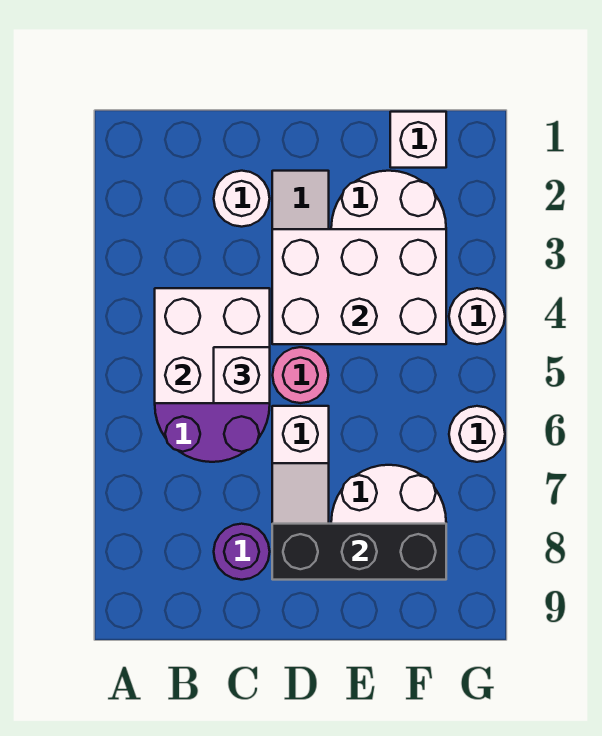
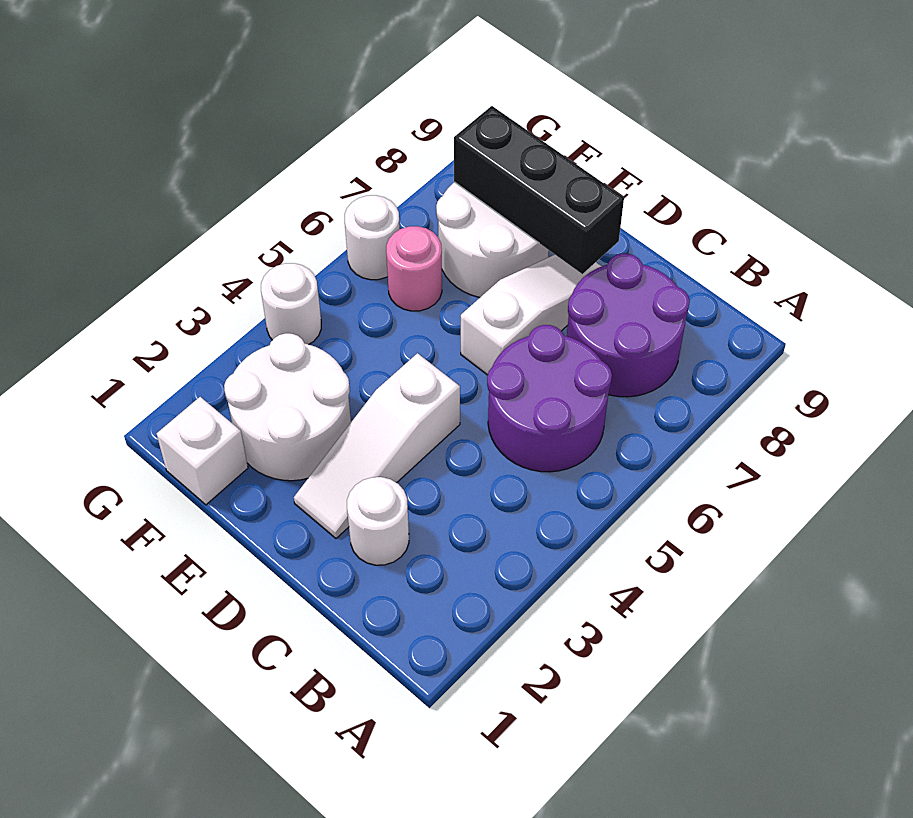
white brick B4:C5 level 2 -> none
white brick C5 level 3 -> none
purple round brick C8 level 1 -> purple round brick B7:C8 level 1
white brick D3:F4 level 2 -> none
pink round brick D5 level 1 -> pink round brick F6 level 1

